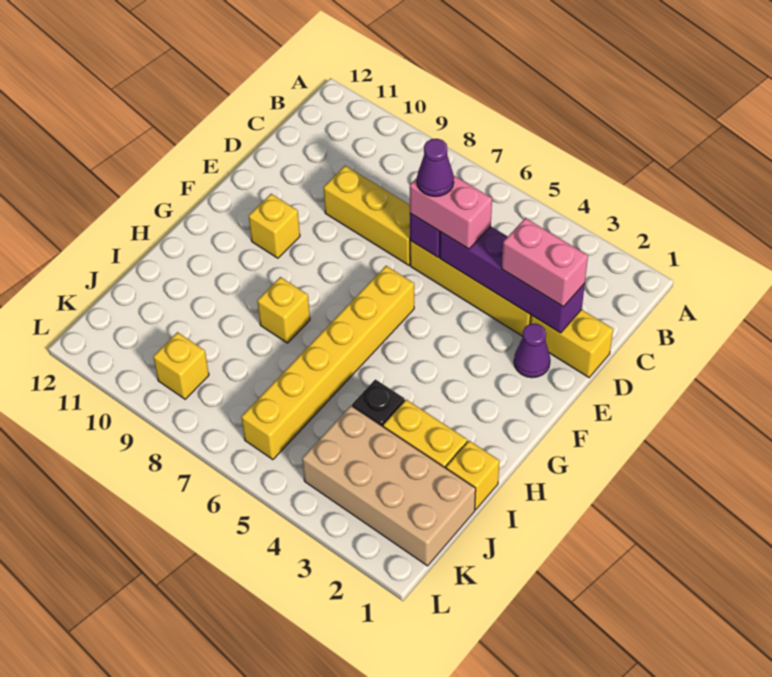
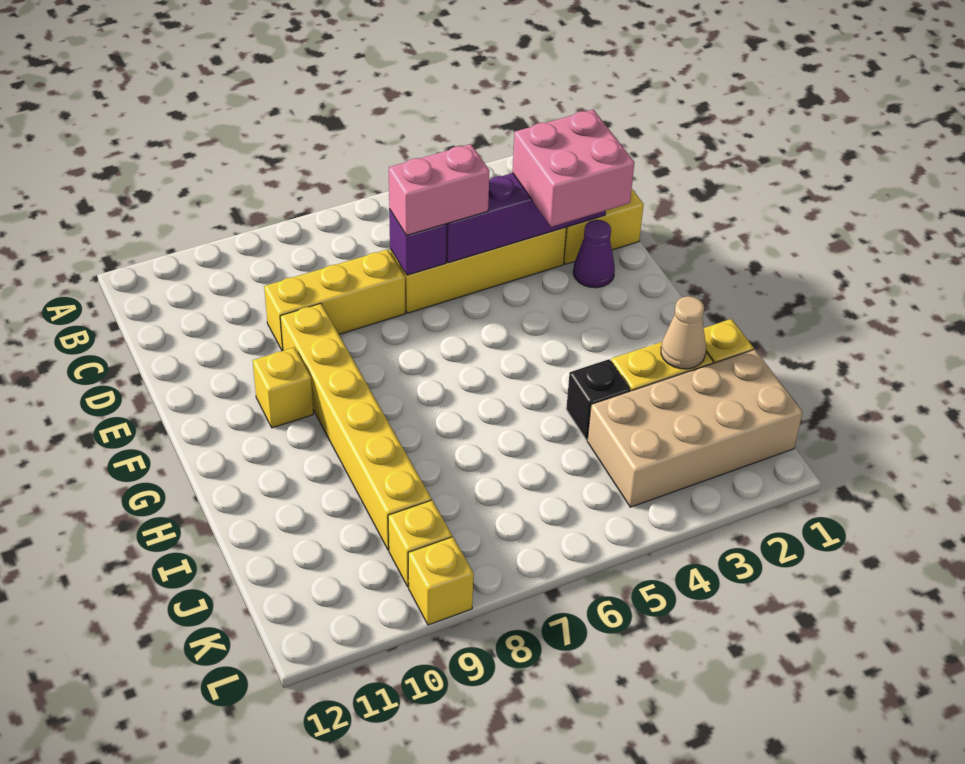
pink brick D2:D3 level 3 -> pink brick D2:E3 level 3
purple cone D6 level 4 -> none
yellow brick F6:K6 level 1 -> yellow brick E9:J9 level 1
yellow brick H8 level 1 -> yellow brick L9 level 1
none -> tan cone I2 level 2

